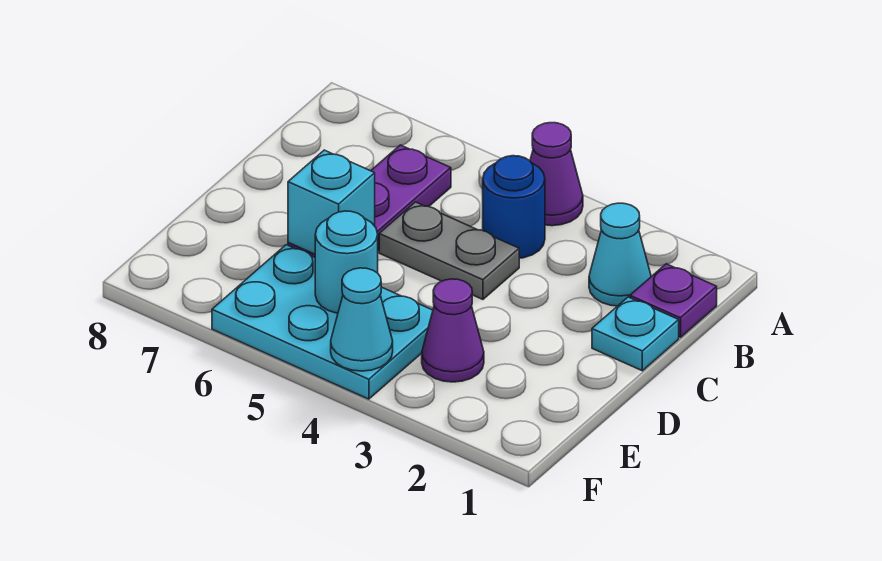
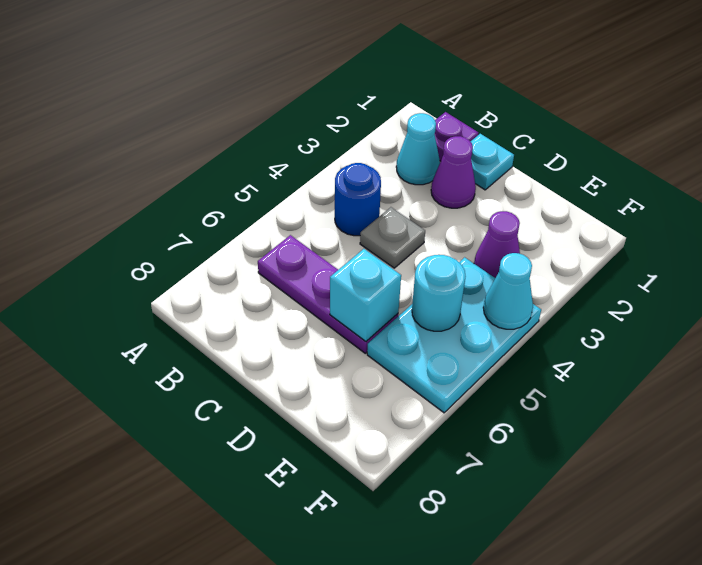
purple cone A4 level 1 -> purple cone C2 level 1
grey plate C4:C5 level 1 -> grey plate C4 level 1

